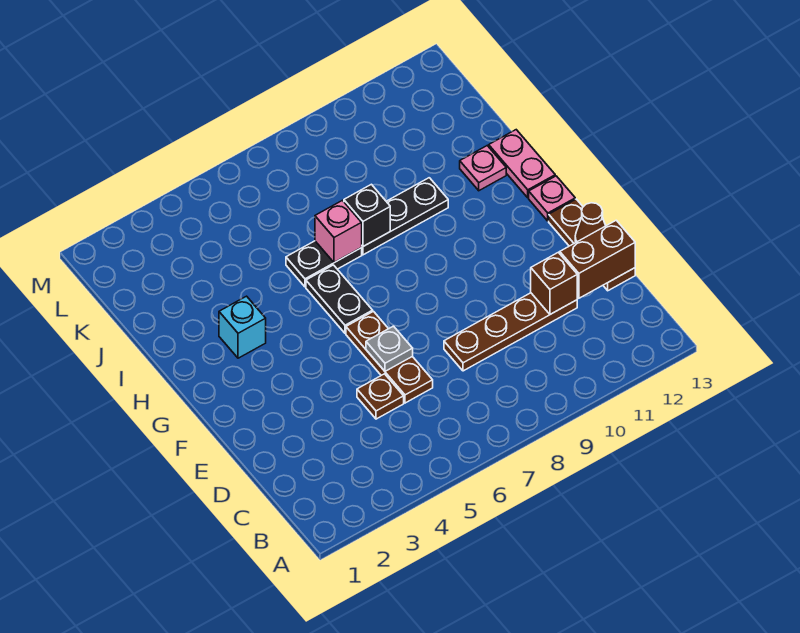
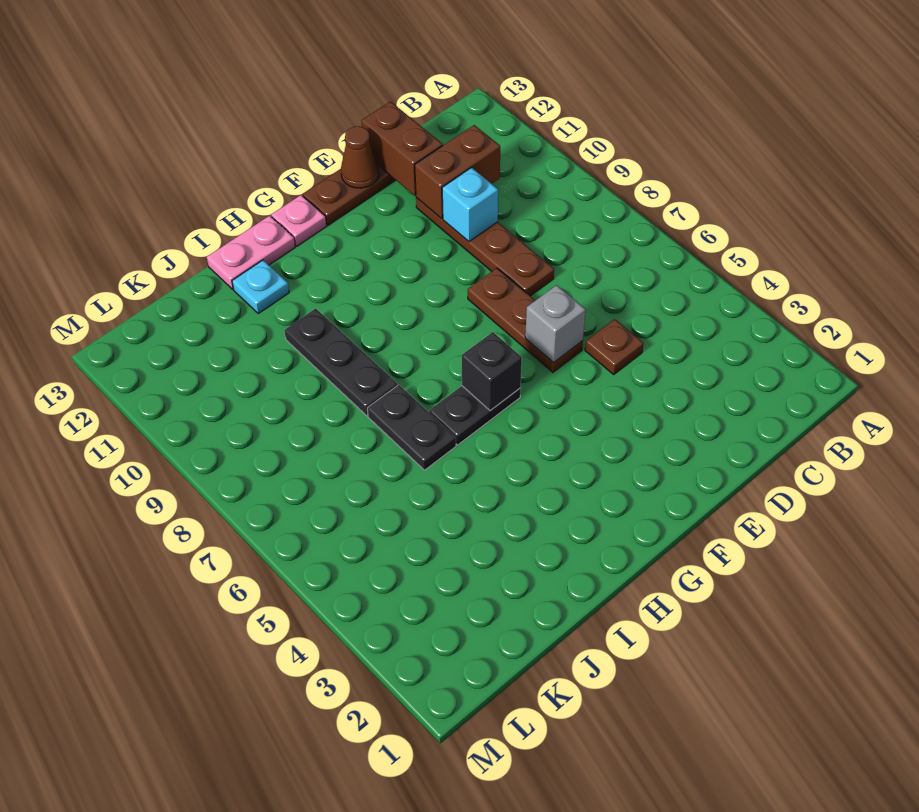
brown plate D6:F6 level 1 -> brown plate E6:E8 level 1
brown brick D11 level 2 -> brown brick C11:D11 level 2
grey plate E6 level 2 -> grey brick E6 level 2
cyan brick H3 level 1 -> cyan brick D10 level 2
pink brick I7 level 2 -> none
black brick I8 level 2 -> black brick G6 level 2
pink plate I12 level 1 -> cyan plate I12 level 1

